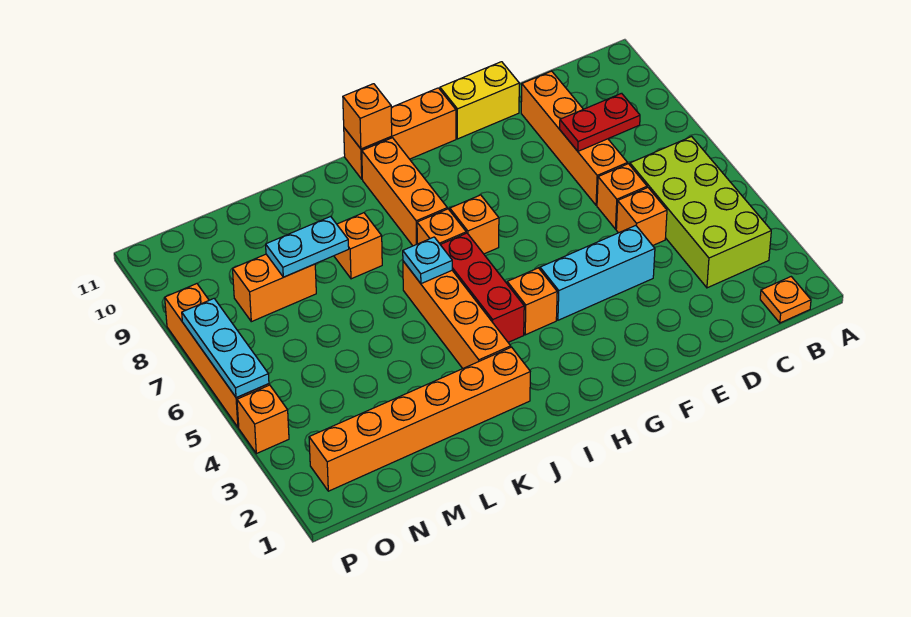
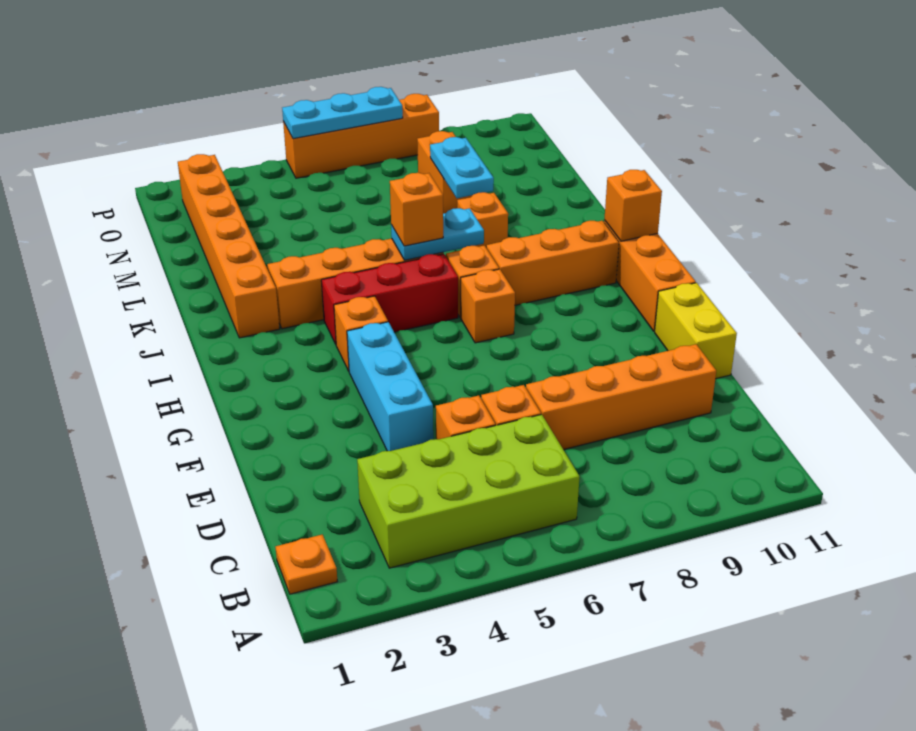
red plate C8:D8 level 2 -> none
cyan plate J6 level 2 -> cyan plate J6:J7 level 2
orange brick P4 level 1 -> orange brick J6 level 3

